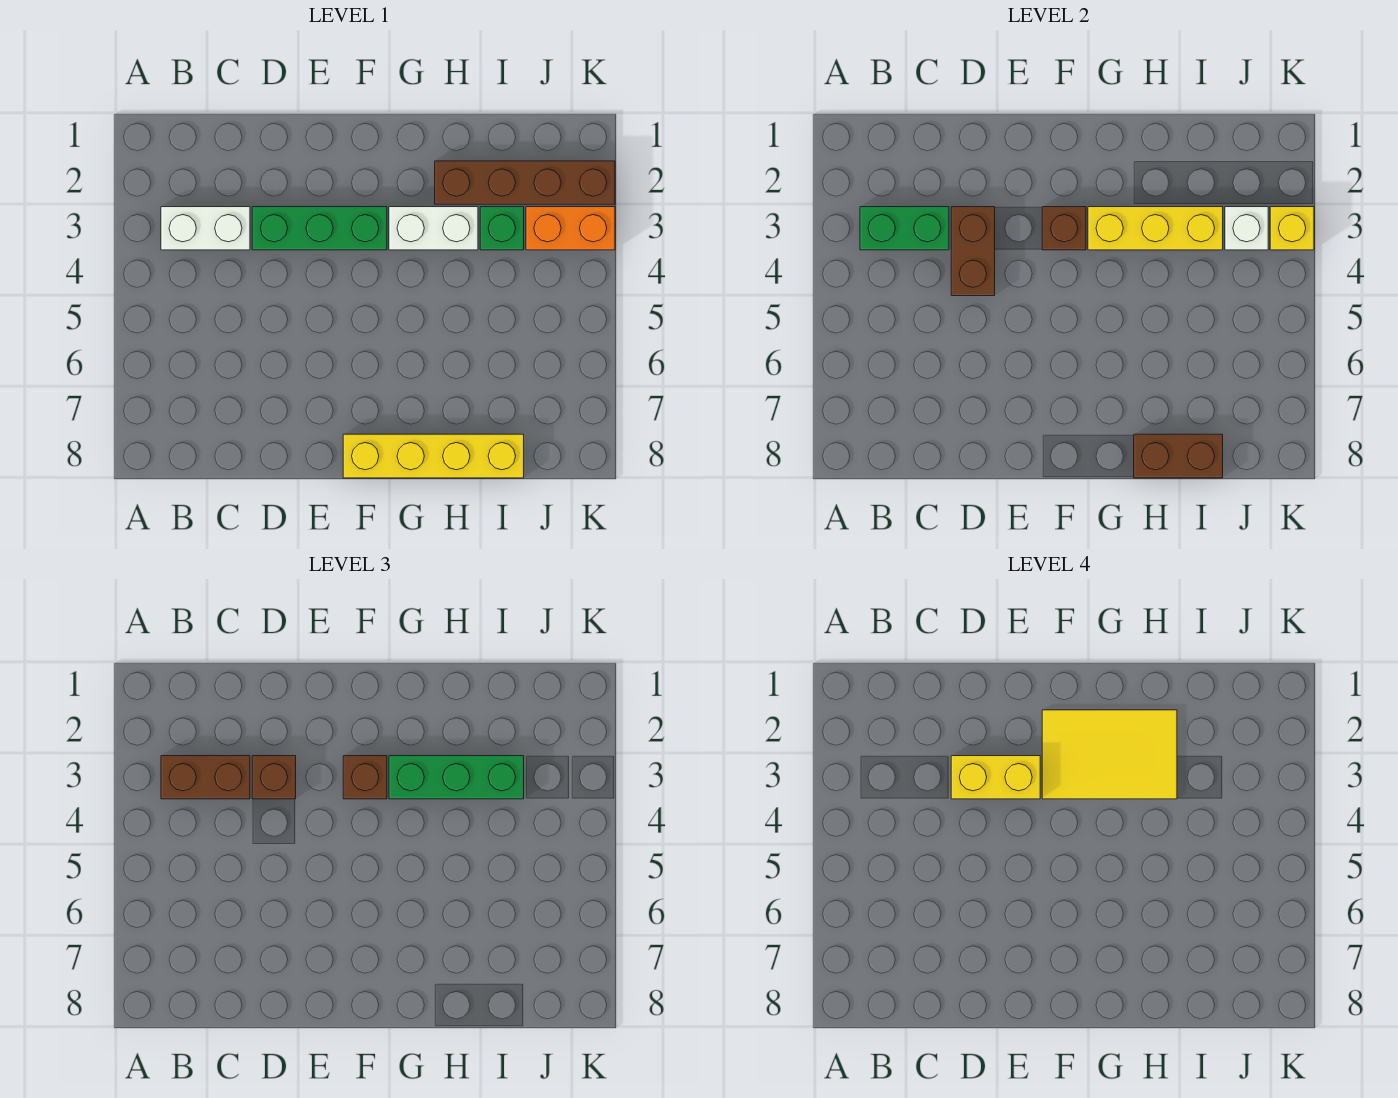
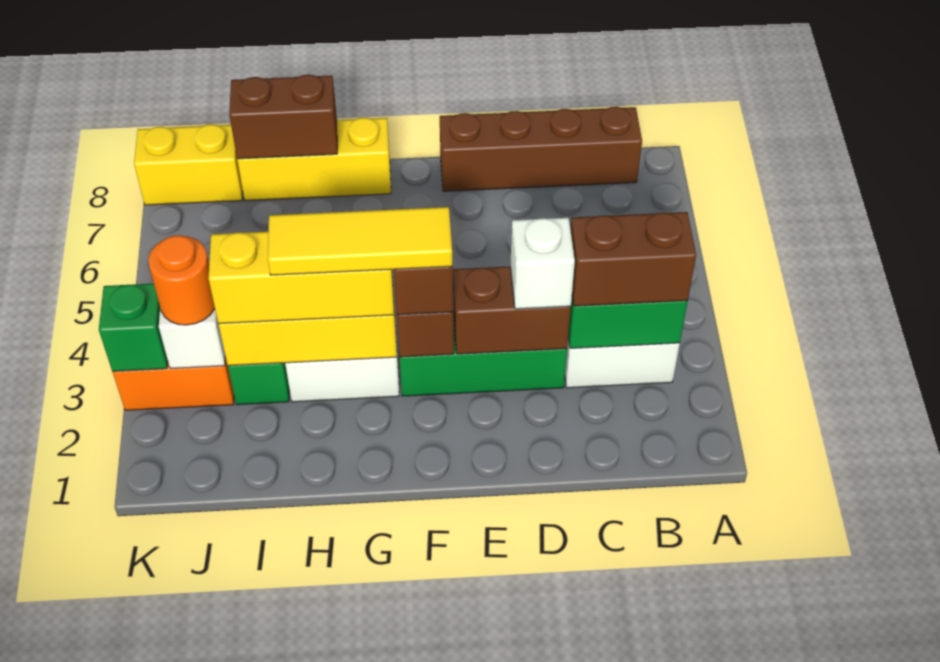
brown brick D3:D4 level 2 -> brown brick D3:E3 level 2
brown brick D3 level 3 -> white brick D3 level 3
yellow brick D3:E3 level 4 -> yellow brick J8:K8 level 1
yellow tile F2:H3 level 4 -> yellow tile F3:H3 level 4
yellow brick F8:I8 level 1 -> yellow brick G8:I8 level 1
green brick G3:I3 level 3 -> yellow brick G3:I3 level 3
brown brick H2:K2 level 1 -> brown brick B8:E8 level 1
none -> orange round brick J3 level 3
yellow brick K3 level 2 -> green brick K3 level 2

